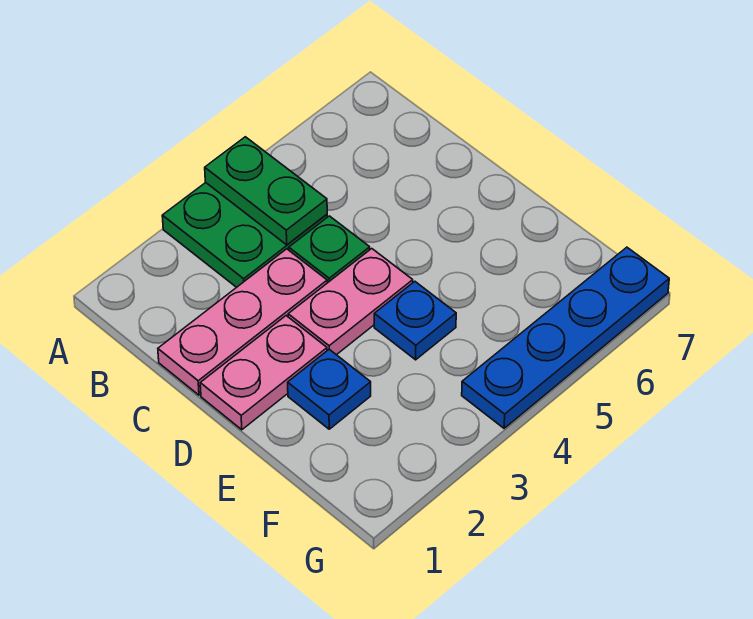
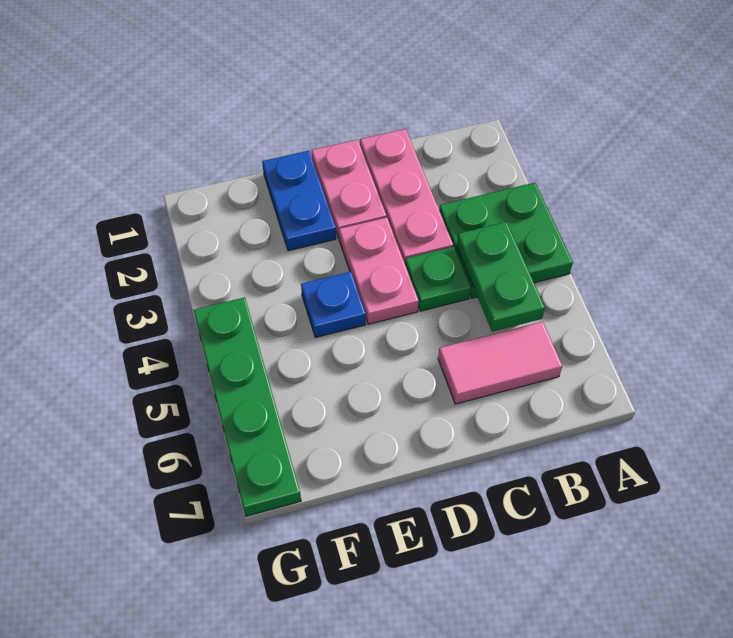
green plate A4:B4 level 2 -> green plate B4:B5 level 2
none -> pink tile B6:C6 level 1
blue plate E2 level 1 -> blue plate E1:E2 level 1
blue plate G4:G7 level 1 -> green plate G4:G7 level 1

